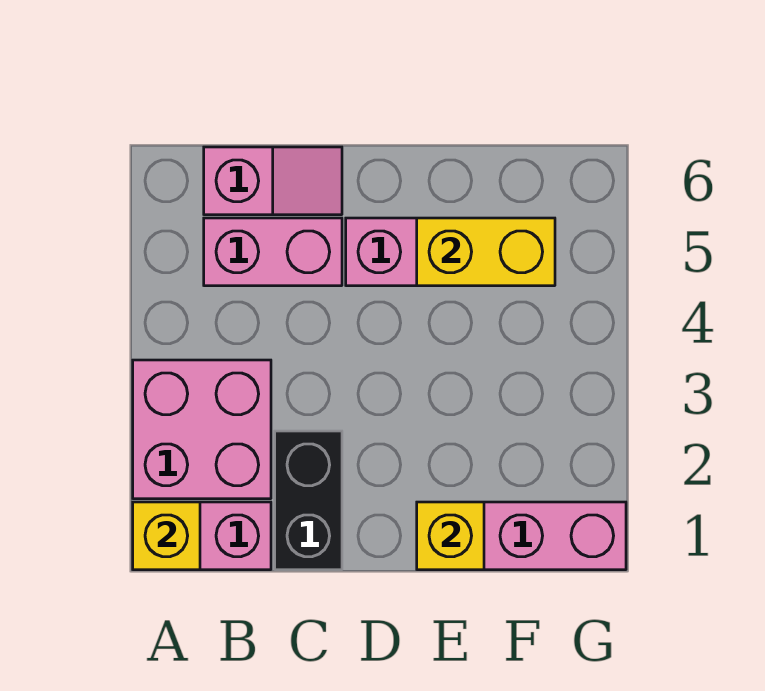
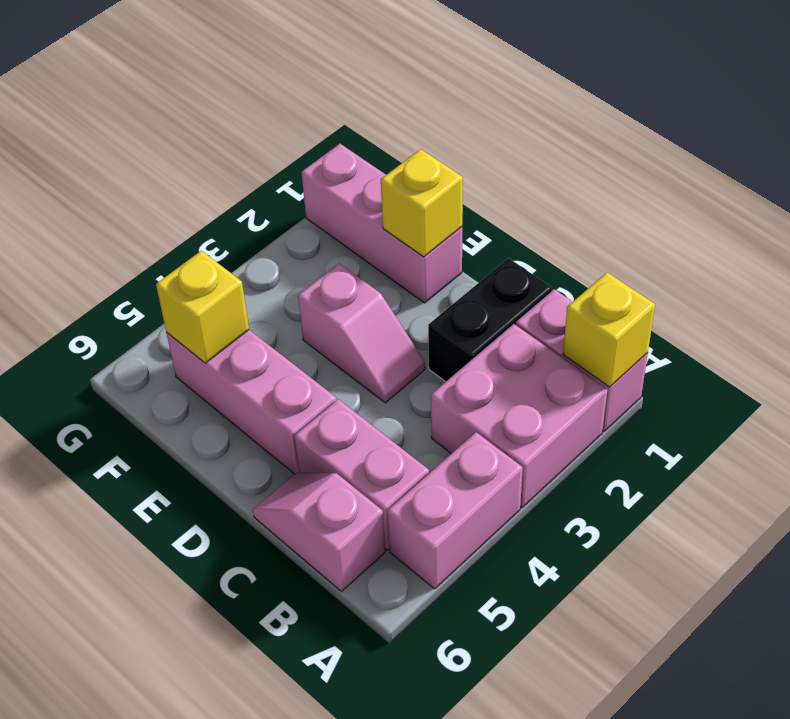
none -> pink brick A4:A5 level 1
none -> pink slope D3:E3 level 1 top E
yellow brick E5:F5 level 2 -> yellow brick F5 level 2

